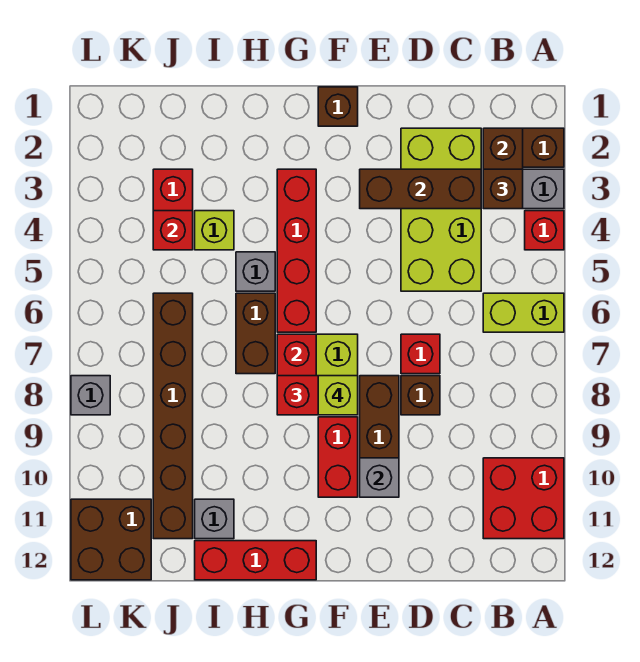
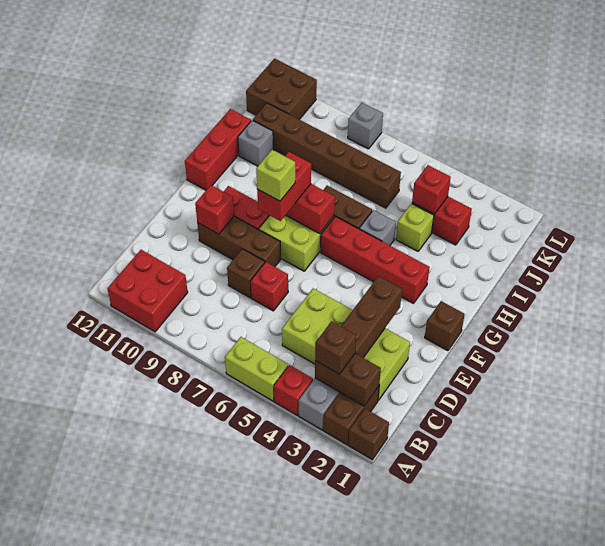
none -> brown brick A1 level 1
lime brick A6:B6 level 1 -> lime brick A5:A6 level 1
grey brick E10 level 2 -> red brick E10 level 2

